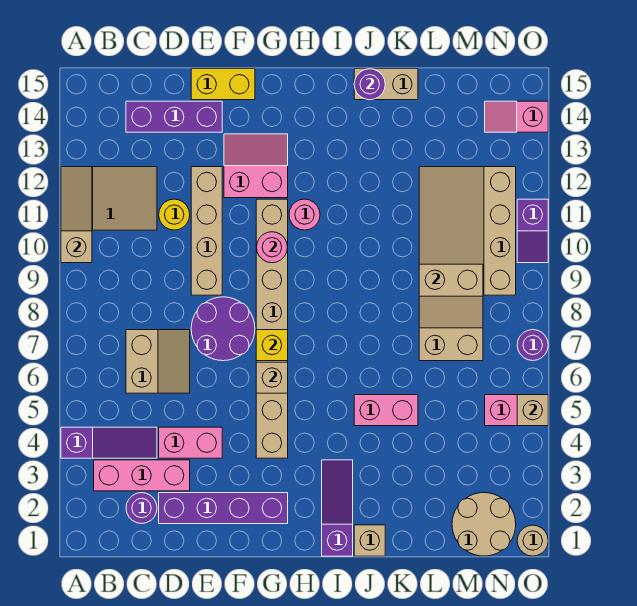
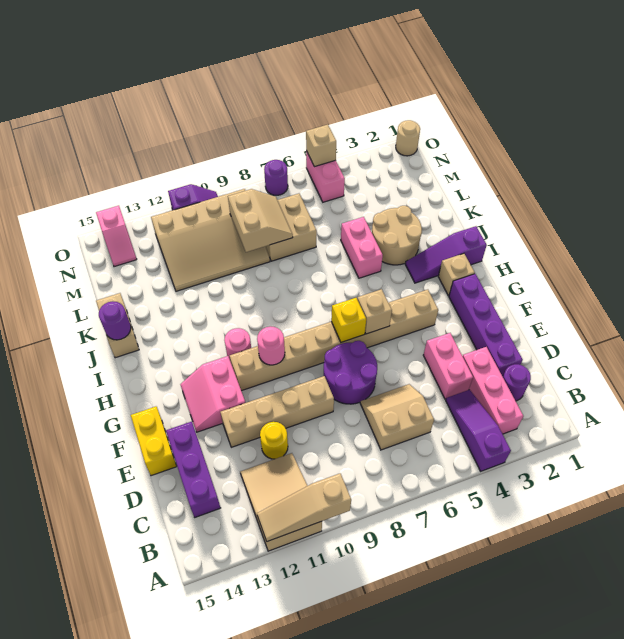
tan brick J1 level 1 -> tan brick H2 level 1
tan round brick M1:N2 level 1 -> tan round brick J3:K4 level 1

